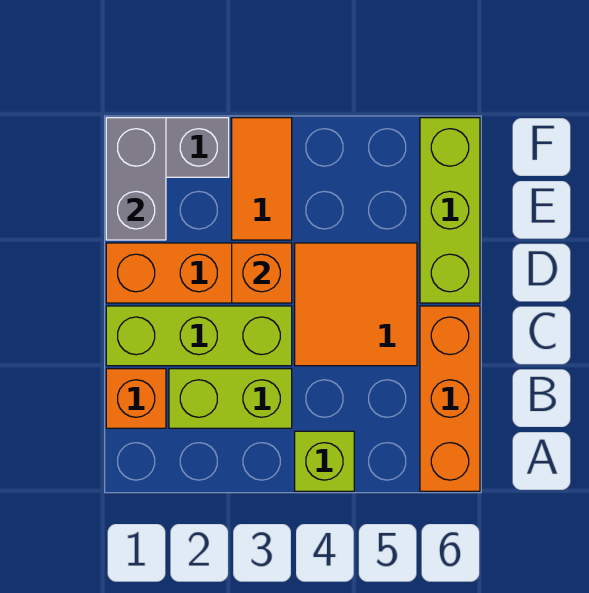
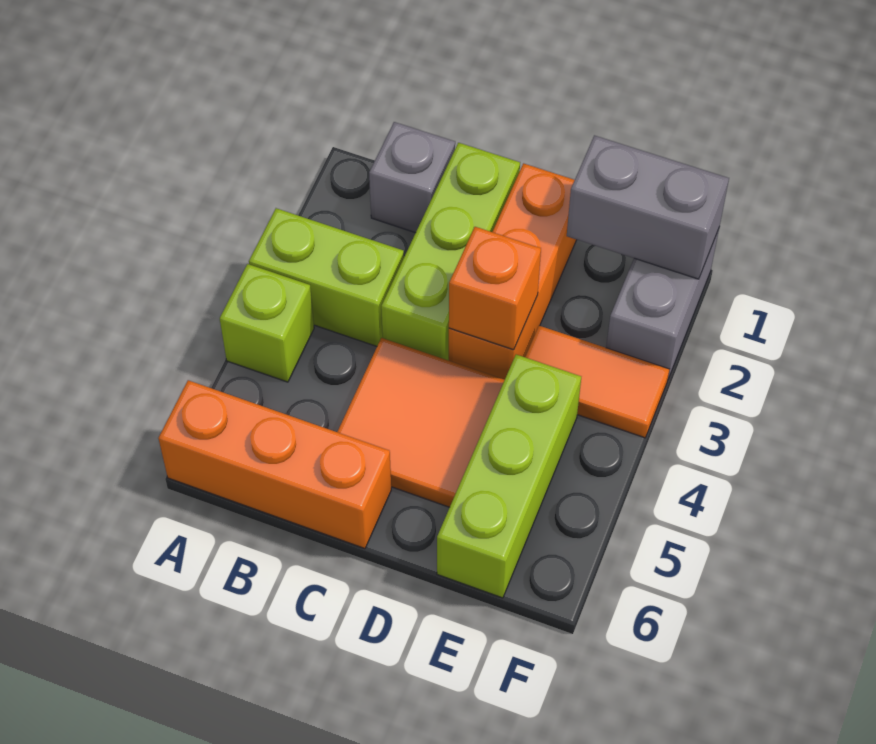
orange brick B1 level 1 -> grey brick B1 level 1
lime brick B2:B3 level 1 -> lime brick A3:B3 level 1
lime brick D6:F6 level 1 -> lime brick E4:E6 level 1

